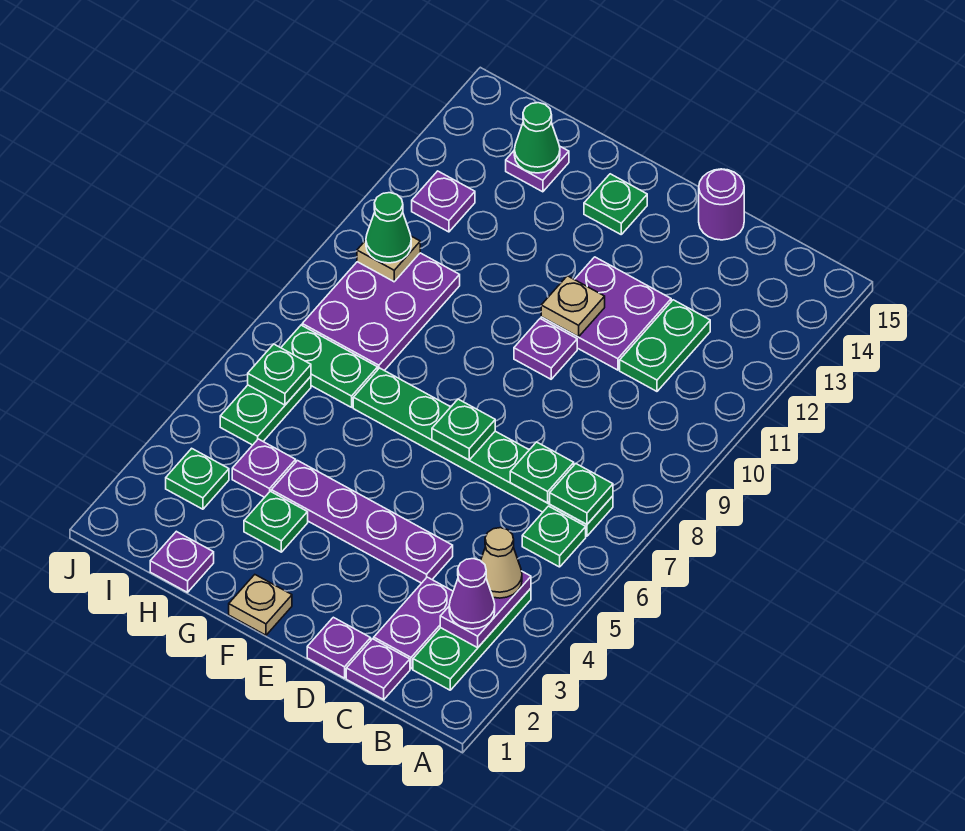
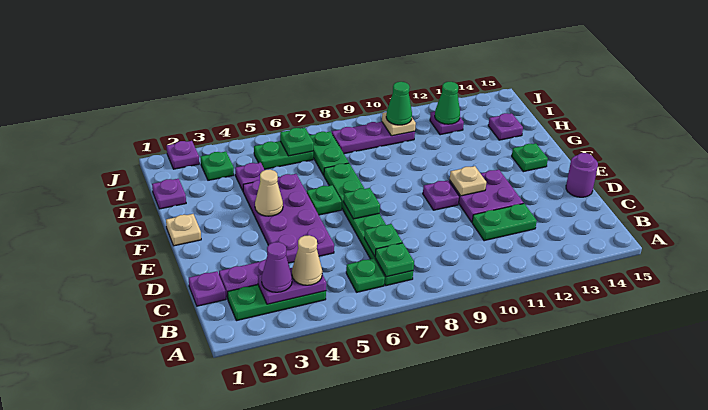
purple plate D1 level 1 -> purple plate J2 level 1
purple plate D4:G4 level 1 -> purple plate D4:G5 level 1
none -> tan cone F4 level 2
green plate G3 level 1 -> green plate F6 level 1
purple plate H8:I10 level 1 -> purple plate I8:I10 level 1
green cone H14 level 2 -> green cone I12 level 2

